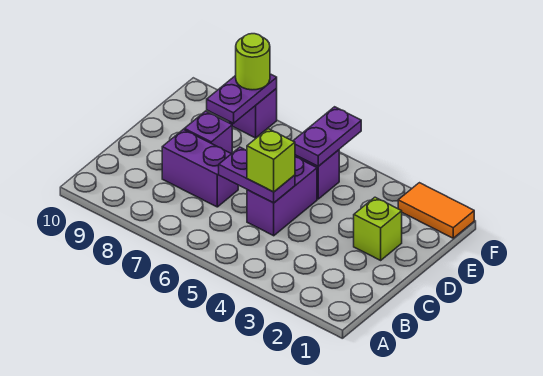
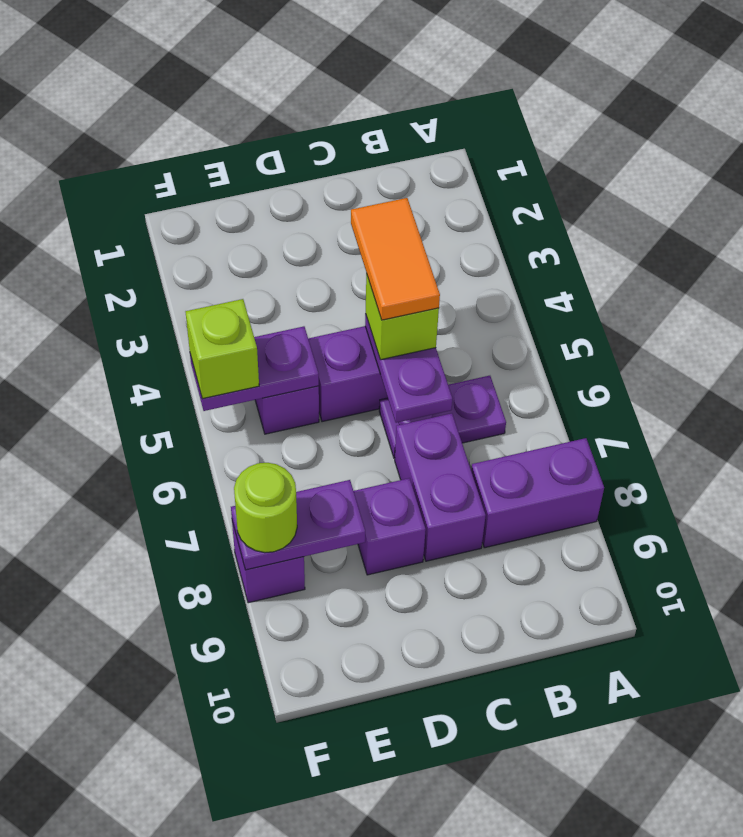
none -> purple brick A8:B8 level 1
none -> purple plate B6:C6 level 1
lime brick D2 level 1 -> lime brick F5 level 3
orange tile F1:F2 level 1 -> orange tile C4:C5 level 4

